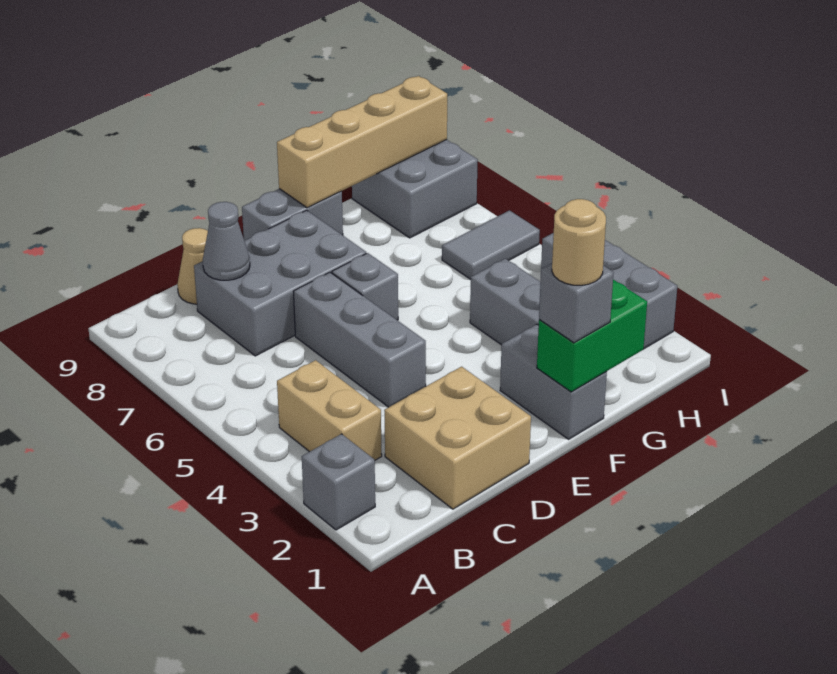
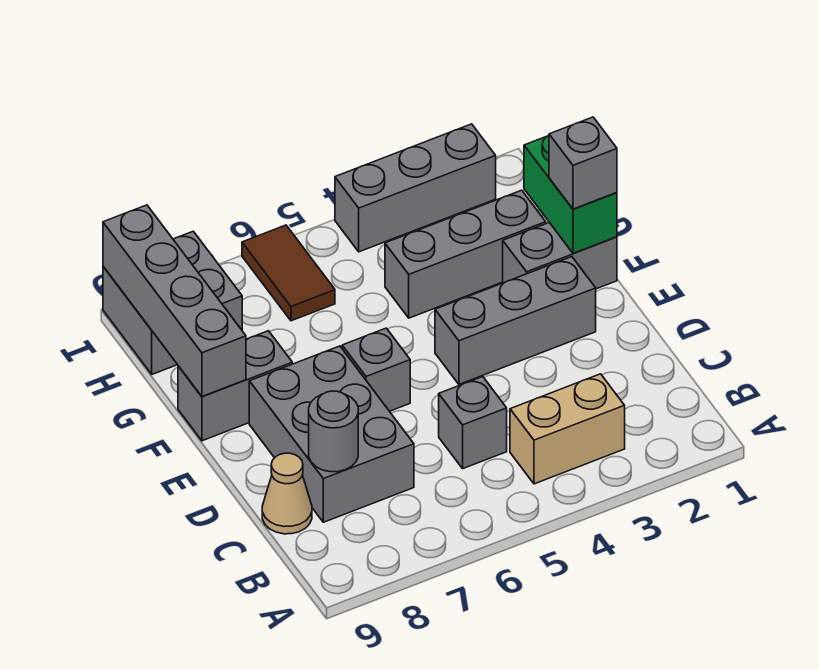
grey brick A2 level 1 -> grey brick C5 level 1
tan brick C1:D2 level 1 -> none
grey cone C8 level 2 -> grey round brick C8 level 2
grey brick D4:D6 level 1 -> grey brick E2:E4 level 1
grey brick E9:F9 level 1 -> grey brick F8:F9 level 1
tan round brick F1 level 4 -> none
tan brick F9:I9 level 2 -> grey brick F9:I9 level 2
grey tile H6:I6 level 1 -> brown tile H6:I6 level 1

